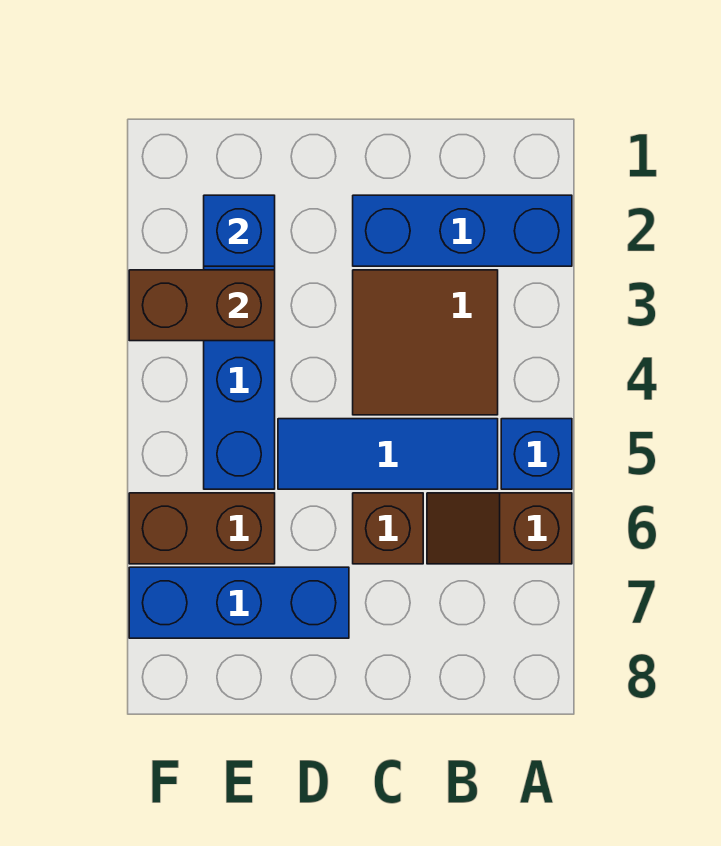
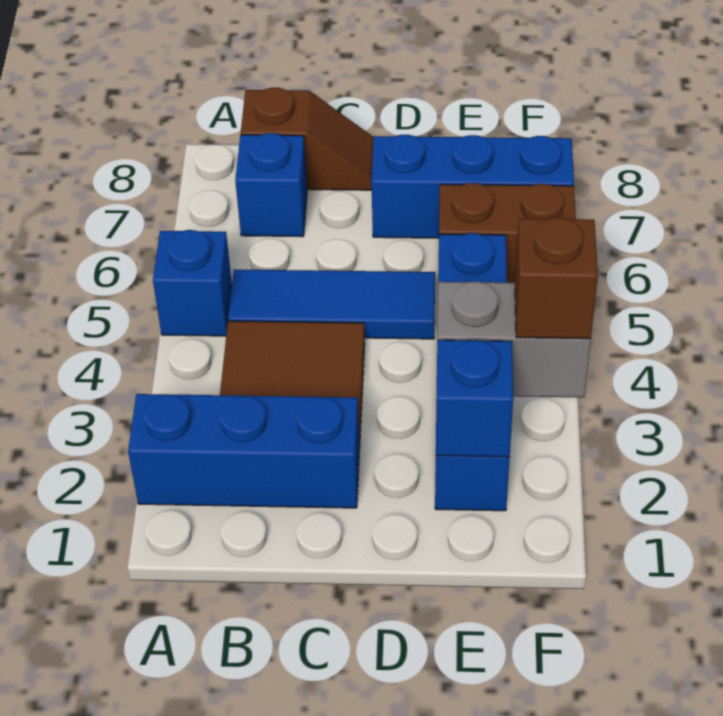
brown slope A6:B6 level 1 top A -> brown slope B8:C8 level 1 top B
none -> blue brick B7 level 1
brown brick C6 level 1 -> brown brick F3 level 3
brown brick E3:F3 level 2 -> grey brick E3:F3 level 2

